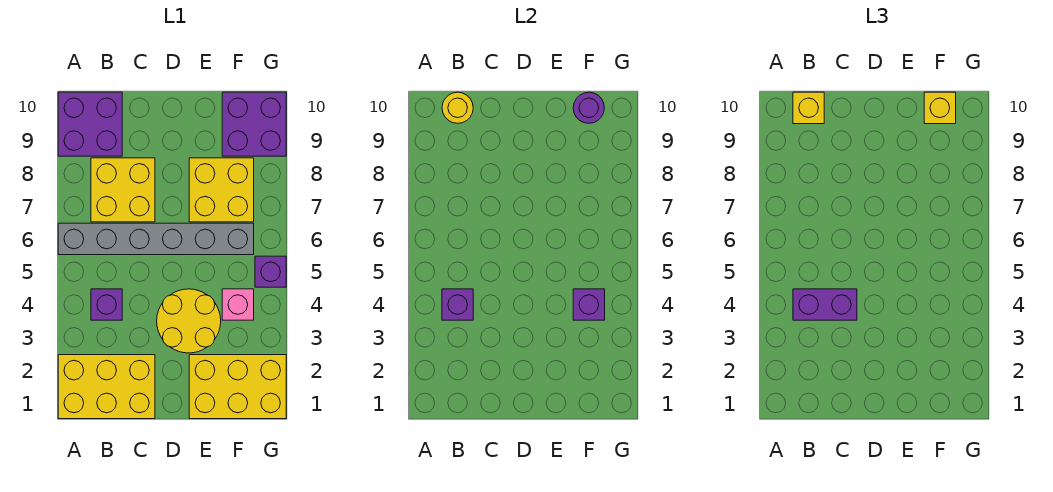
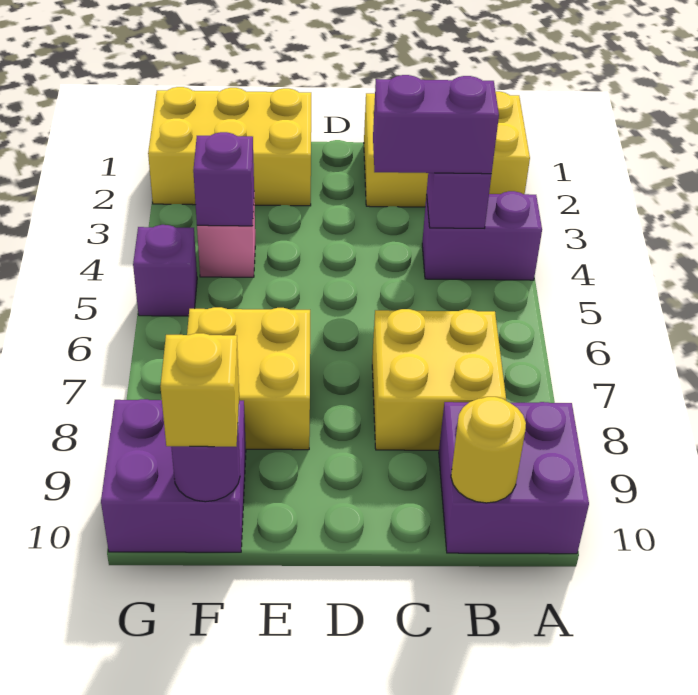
grey brick A6:F6 level 1 -> none
purple brick B4 level 1 -> purple brick A4:B4 level 1
yellow brick B10 level 3 -> none
yellow round brick D3:E4 level 1 -> none

